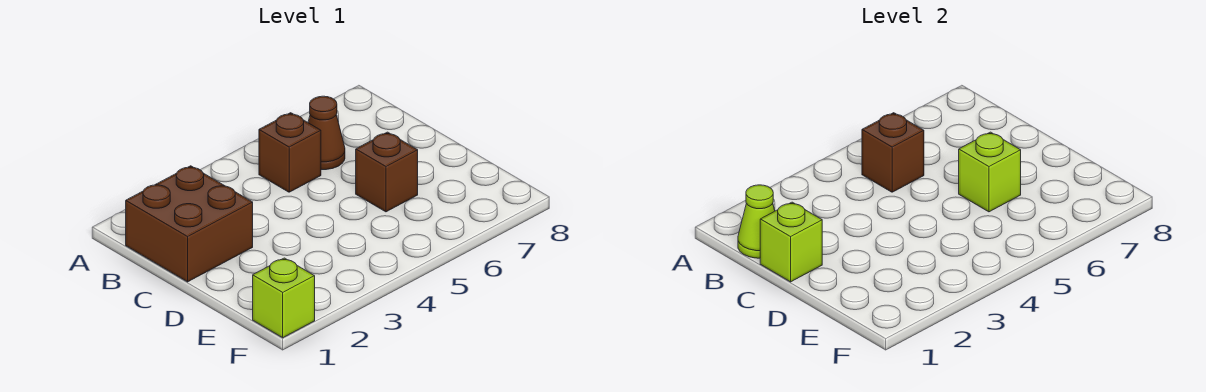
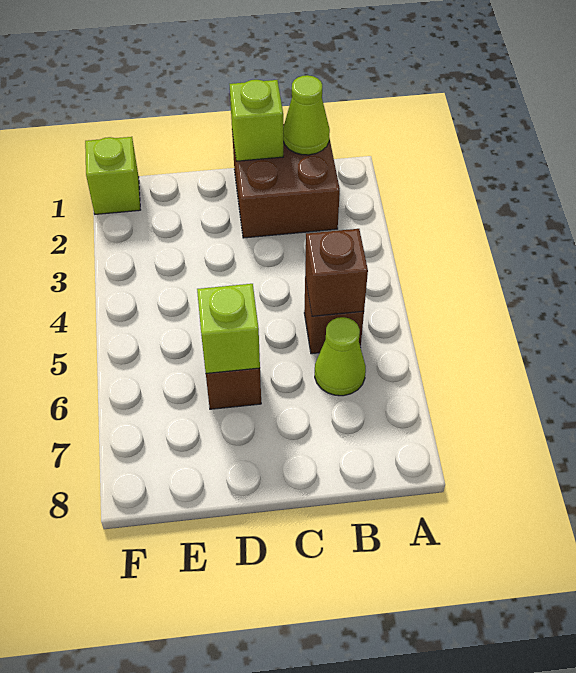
brown cone B6 level 1 -> lime cone B6 level 1

